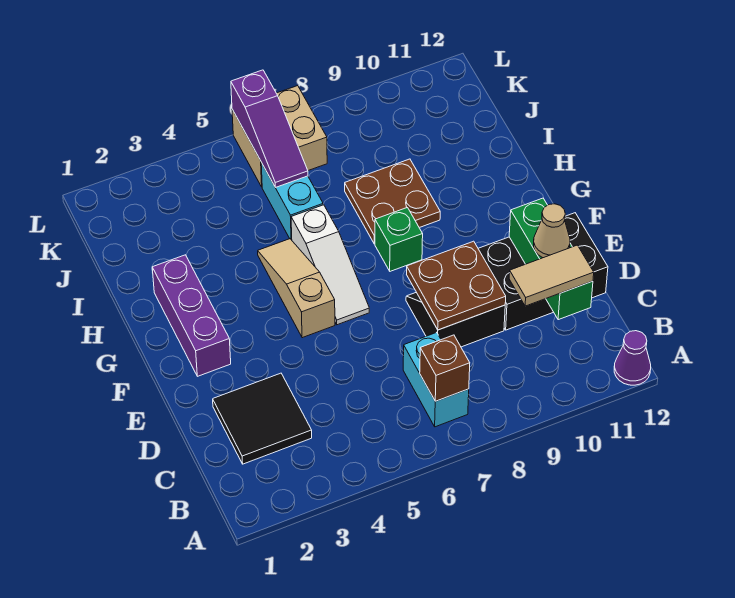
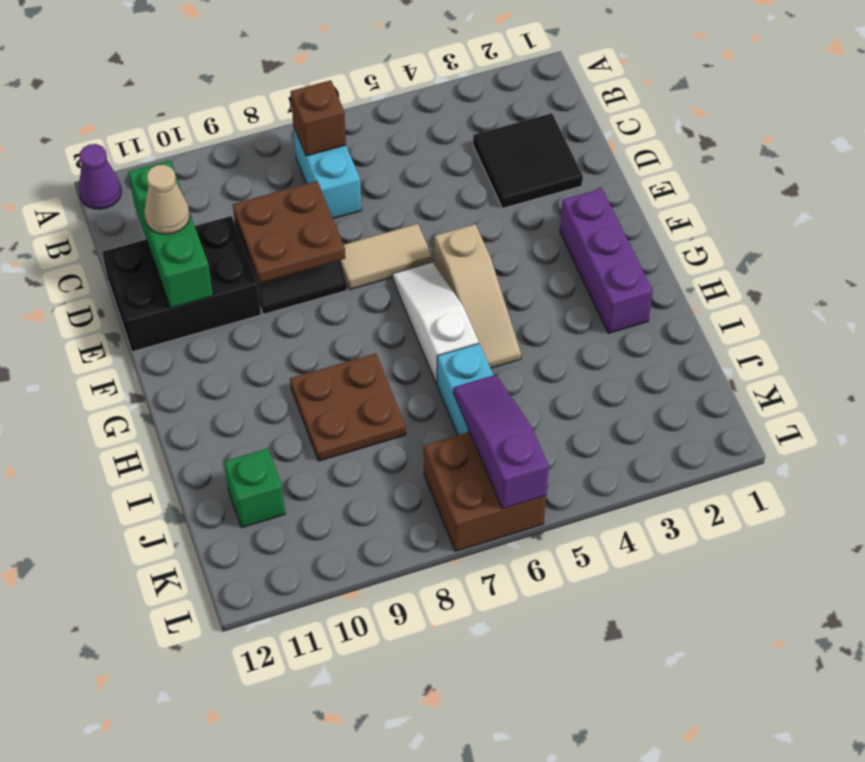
tan tile C10:C11 level 3 -> tan tile E6:E7 level 1
green brick G8 level 1 -> green brick J11 level 1
tan brick K6:L7 level 1 -> brown brick K6:L7 level 1

